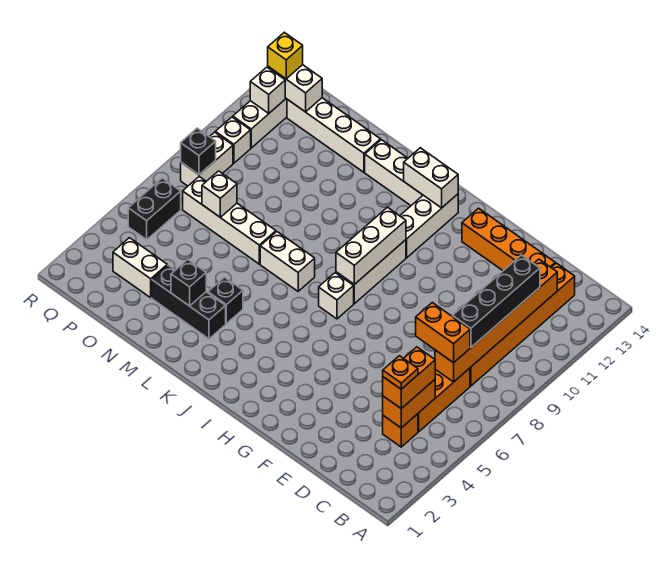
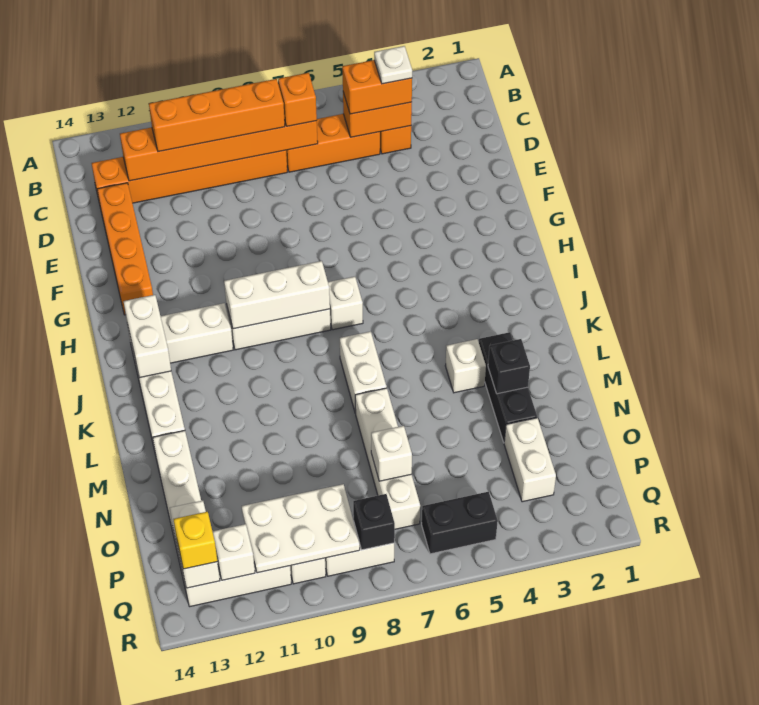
orange plate C4 level 4 -> white plate C4 level 4
orange brick C7:D7 level 3 -> orange brick C7 level 3
black brick C8:C11 level 3 -> orange brick C8:C11 level 3
black brick L4 level 1 -> white brick L4 level 1
none -> white plate P9:Q11 level 2

